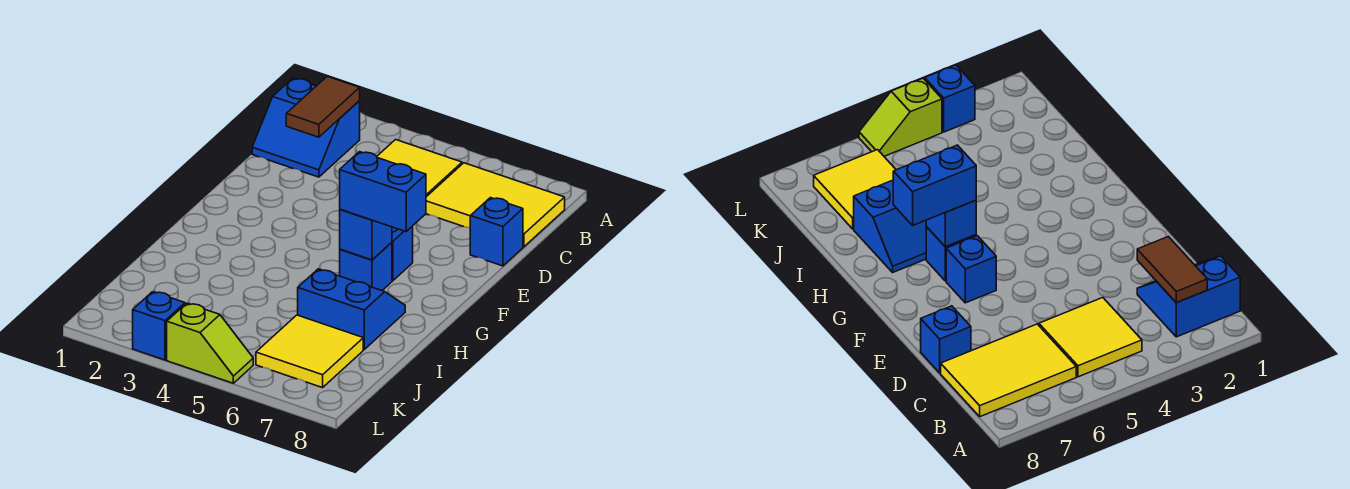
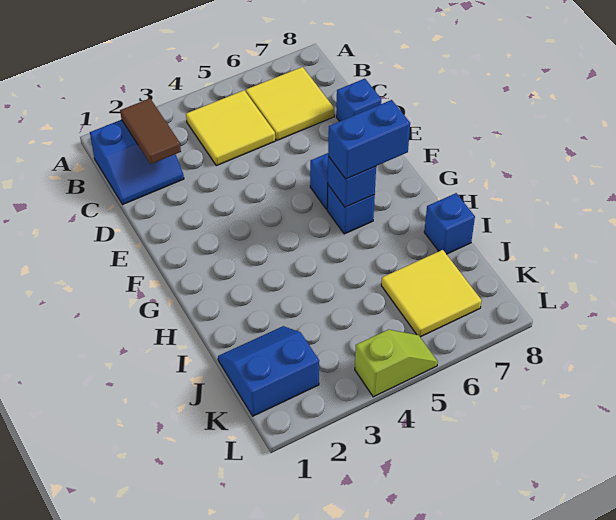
yellow tile B6:C8 level 1 -> yellow tile B6:C7 level 1
blue slope H6:I7 level 1 top I -> blue slope J1:K2 level 1 top K
blue brick L3 level 1 -> blue brick I8 level 1

